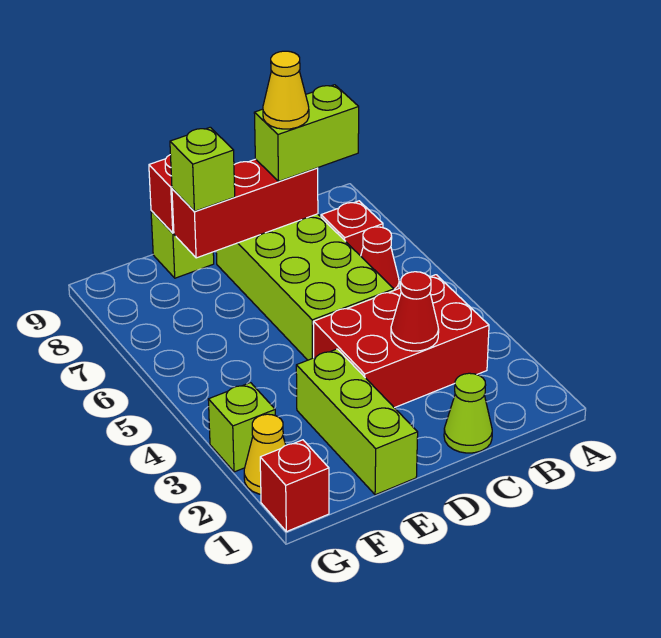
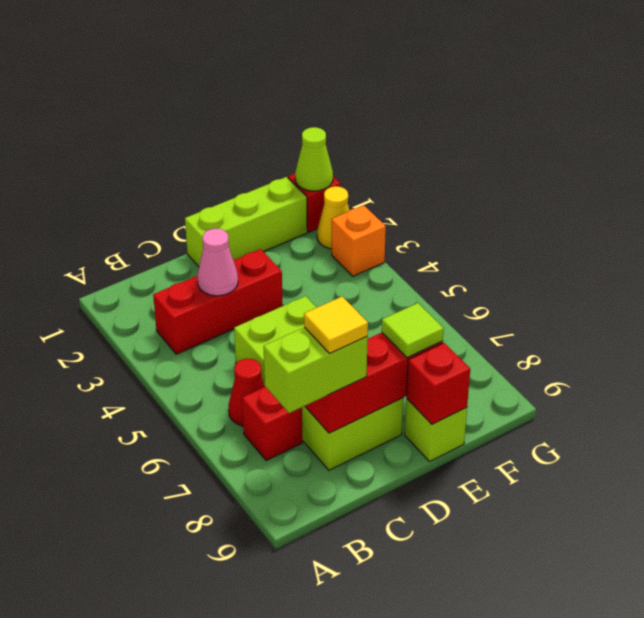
red brick B3:D4 level 1 -> red brick B3:D3 level 1
lime cone C1 level 1 -> lime cone G1 level 2
red cone C3 level 2 -> pink cone C3 level 2
yellow cone C8 level 4 -> yellow tile C8 level 4
lime brick E1:E3 level 1 -> lime brick D1:F1 level 1
lime brick E8 level 3 -> lime tile E8 level 3
lime brick G3 level 1 -> orange brick G3 level 1

